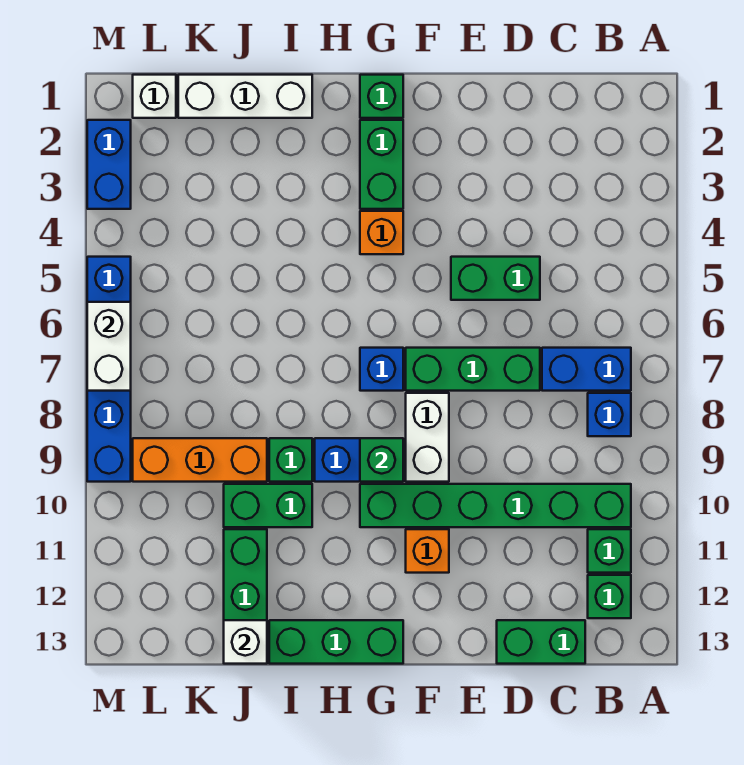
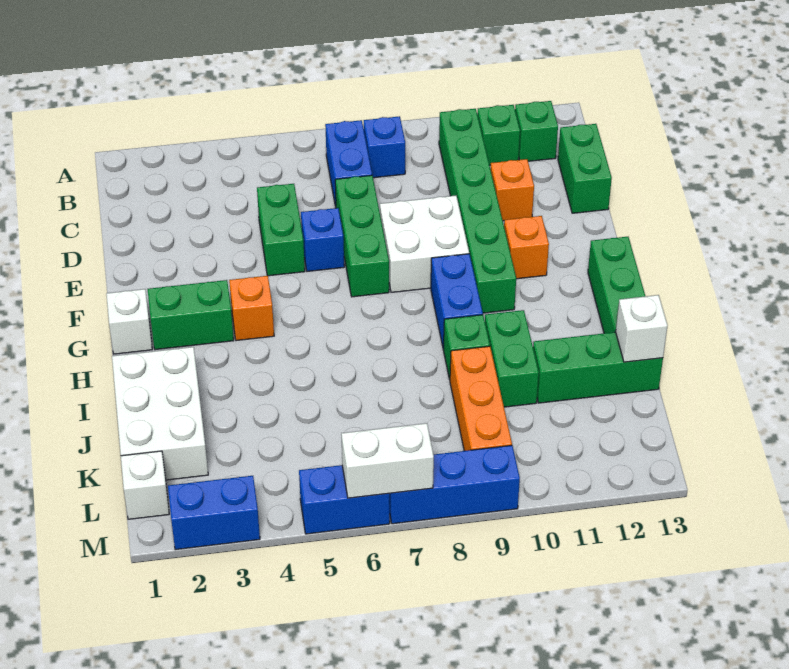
none -> orange brick D11 level 1
white brick F8:F9 level 1 -> white brick E8:F9 level 1
green brick G1 level 1 -> white brick G1 level 1
blue brick G7 level 1 -> blue brick E6 level 1
green brick G9 level 2 -> none
white brick I1:K1 level 1 -> white brick I1:K2 level 1

